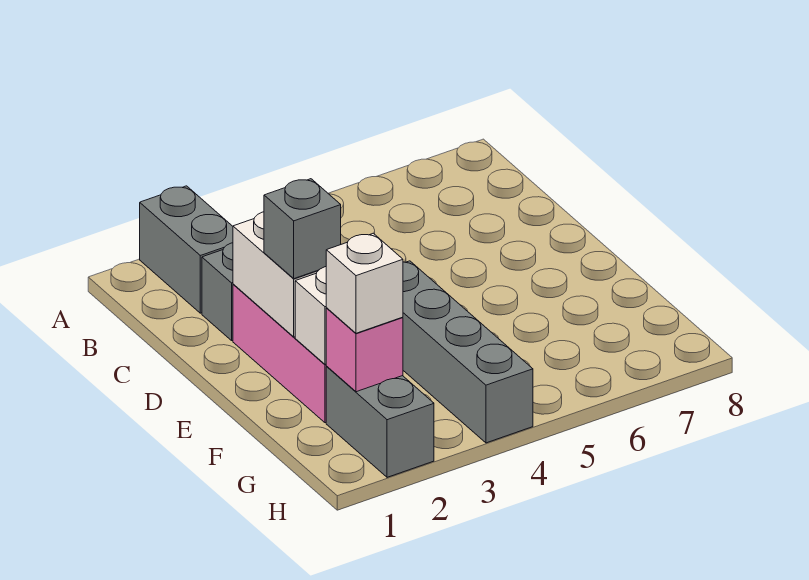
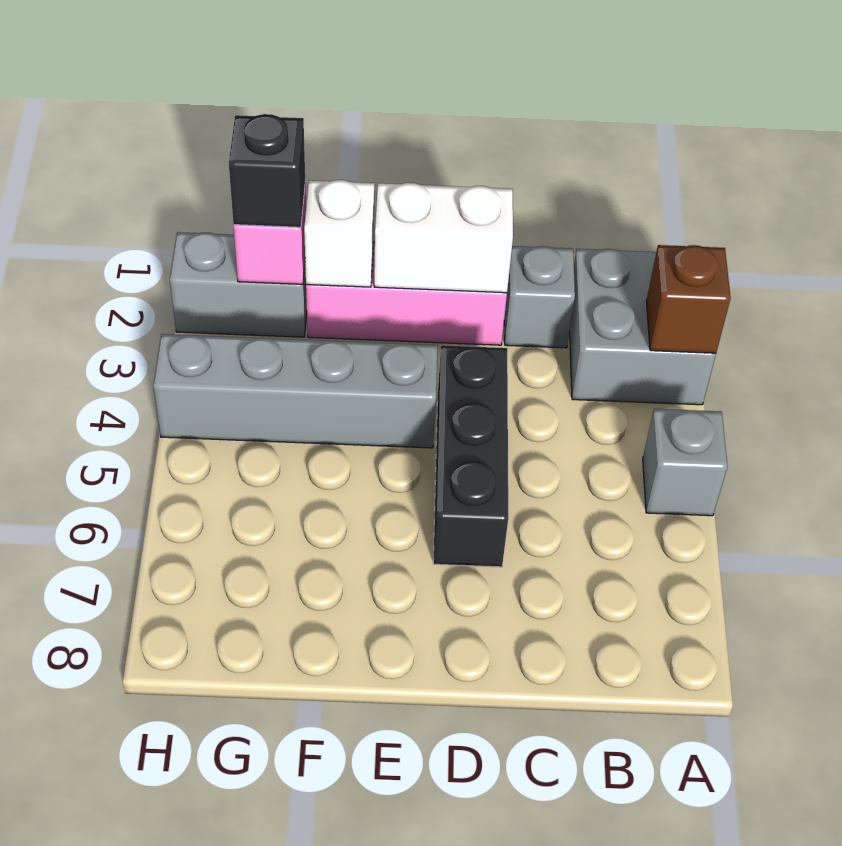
grey brick A2:B2 level 1 -> grey brick A2:B3 level 1
none -> brown brick A3 level 2
none -> black brick D4:D6 level 1
grey brick E2 level 3 -> grey brick A5 level 1
white brick G2 level 3 -> black brick G2 level 3

